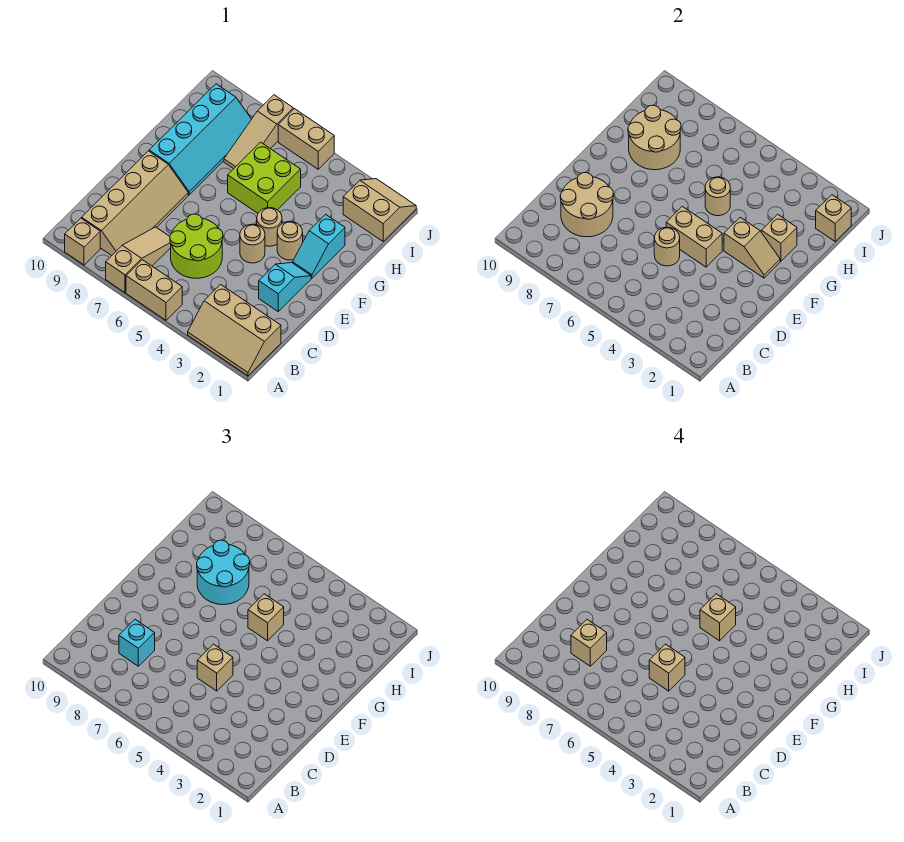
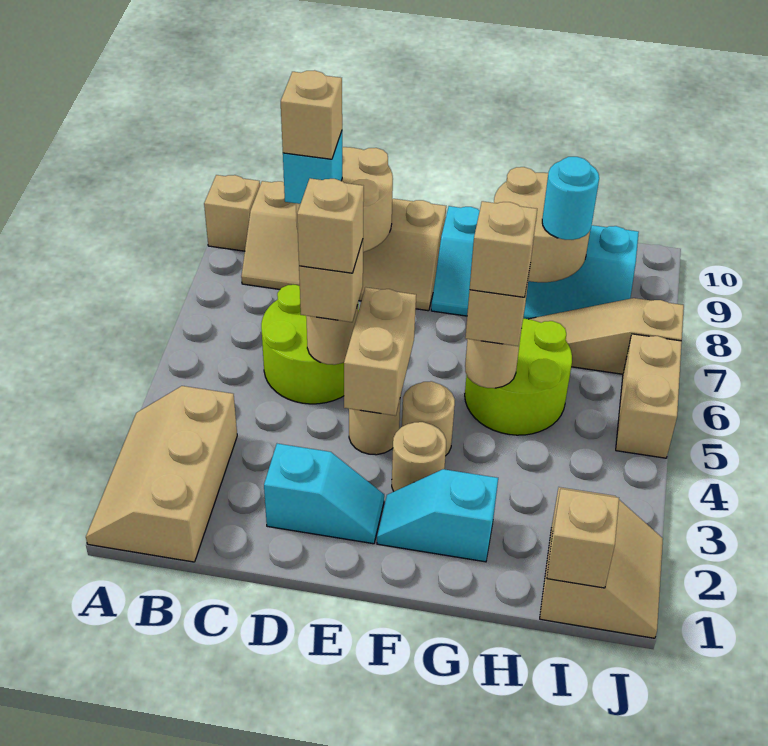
tan brick A5:A6 level 1 -> none
tan slope A7:C7 level 1 top A -> none
tan slope F2:F3 level 2 top 3 -> none
tan brick G2 level 2 -> none
lime brick G5:H6 level 1 -> lime round brick G5:H6 level 1
cyan round brick G7:H8 level 3 -> cyan round brick H8 level 3

